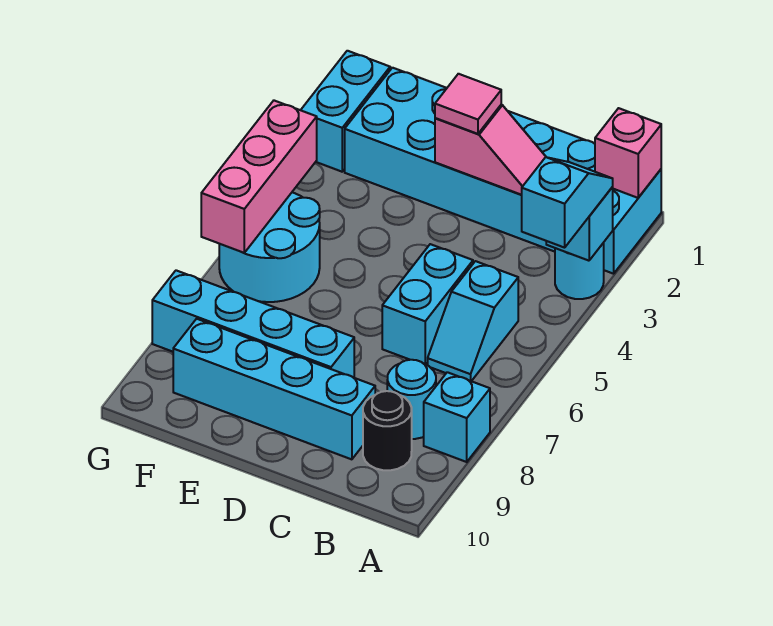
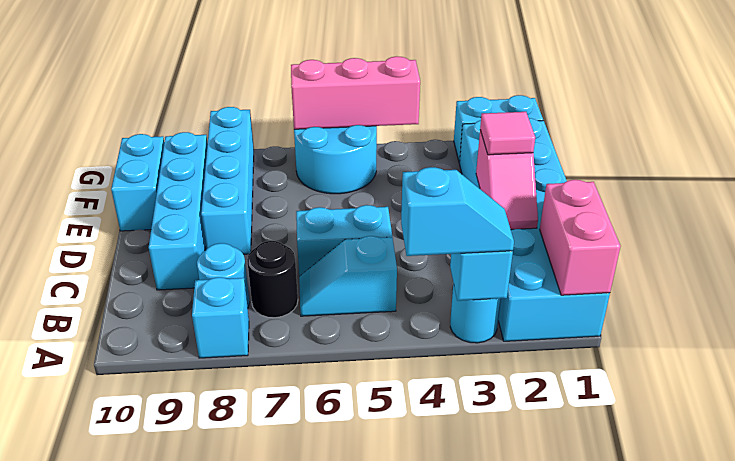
pink brick A1 level 2 -> pink brick A1:B1 level 2
black round brick B9 level 1 -> black round brick B7 level 1
none -> cyan brick E10:F10 level 1

